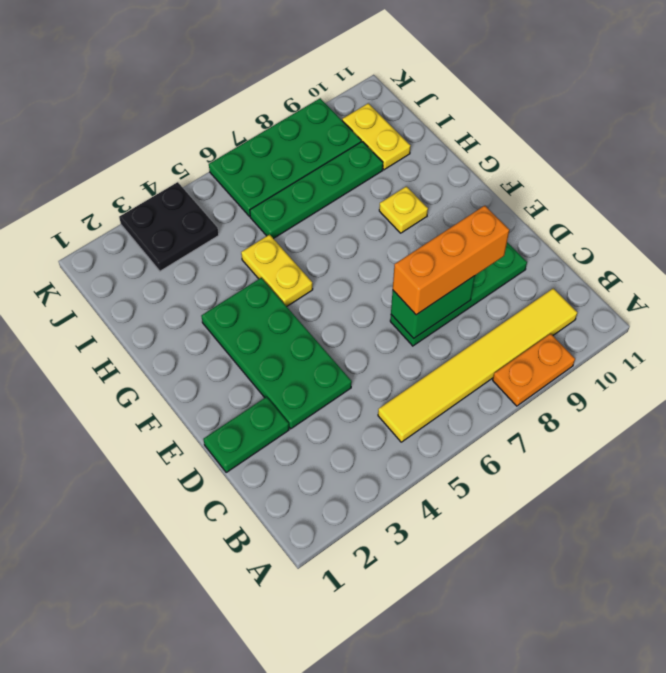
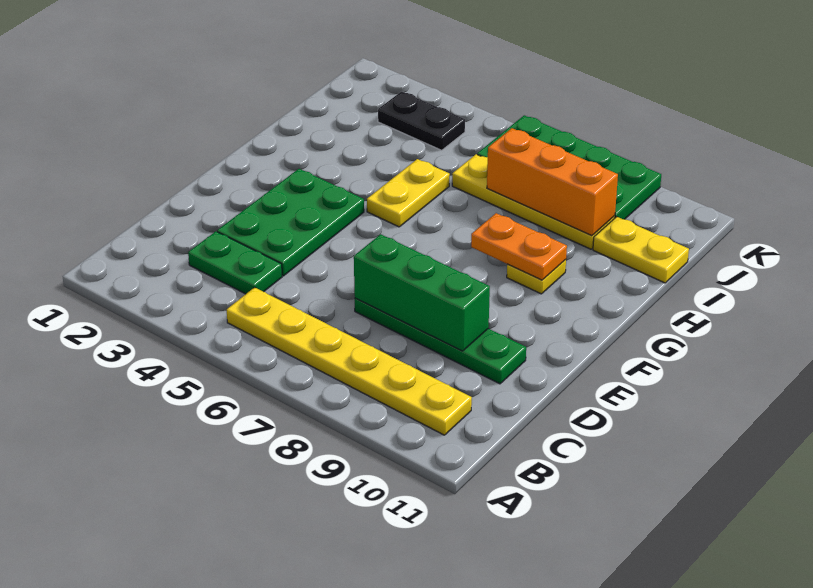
orange plate A8:A9 level 1 -> orange plate G8:G9 level 2
yellow tile B5:B10 level 1 -> yellow plate B5:B10 level 1
green plate D1:D2 level 1 -> green plate C3:C4 level 1
green plate D3:G4 level 1 -> green plate D3:F4 level 1
green brick D7:D8 level 2 -> green brick D7:D9 level 2
orange brick D7:D9 level 3 -> orange brick I7:I9 level 2
green plate I6:I9 level 1 -> yellow plate I6:I9 level 1
yellow plate I10:J10 level 1 -> yellow plate I10:I11 level 1
black plate J3:K4 level 1 -> black plate J3:J4 level 1

